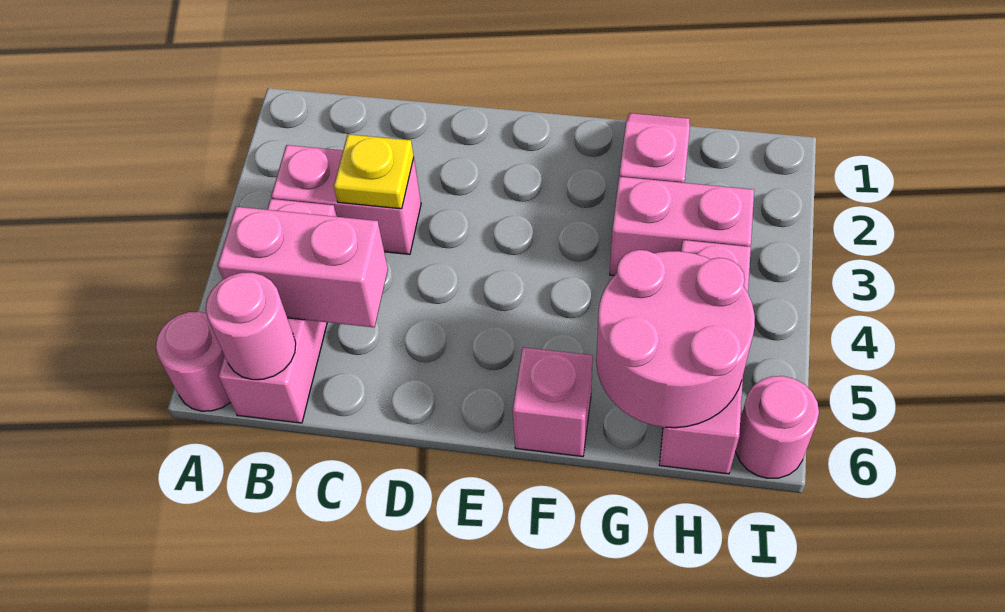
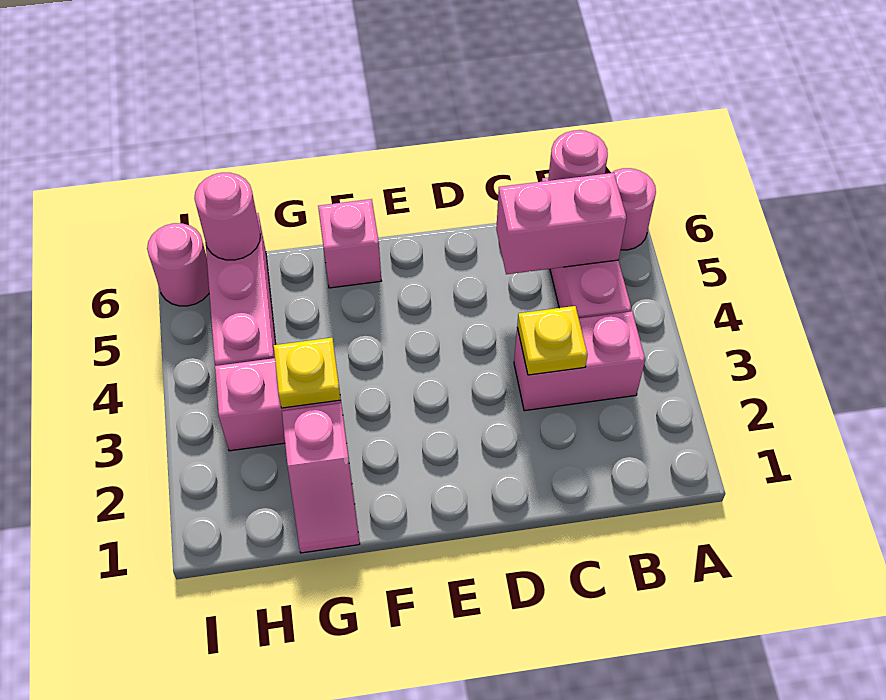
none -> yellow plate G3 level 2
pink round brick G5:H6 level 2 -> pink round brick H6 level 2

